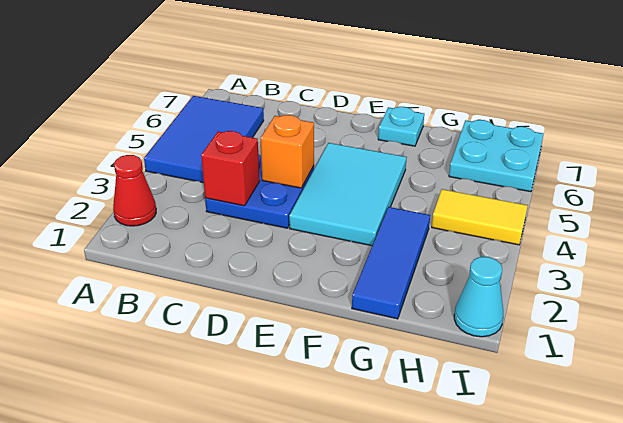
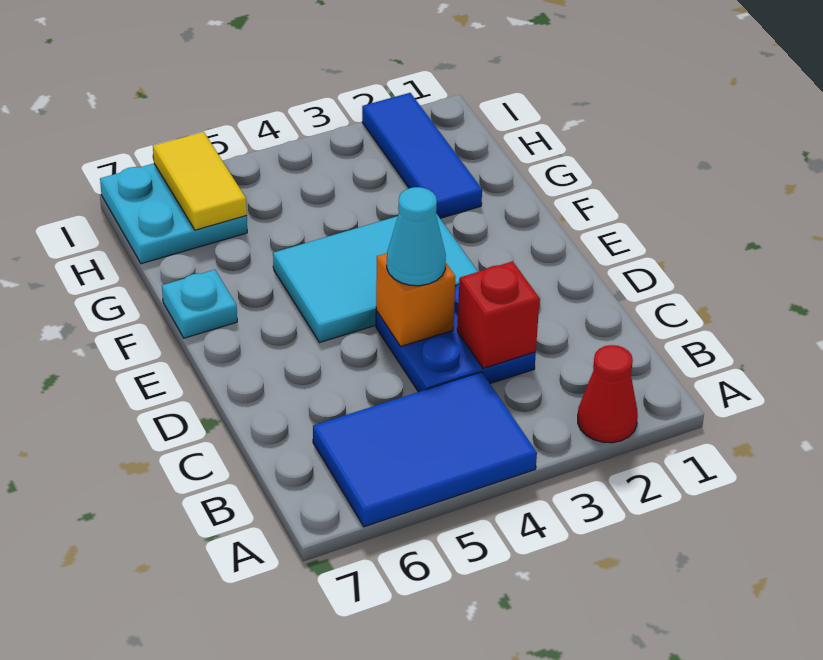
blue tile G1:G3 level 1 -> blue tile G2:I2 level 1
yellow tile H4:I4 level 1 -> yellow tile H6:I6 level 2
cyan cone I1 level 1 -> cyan cone D4 level 3

